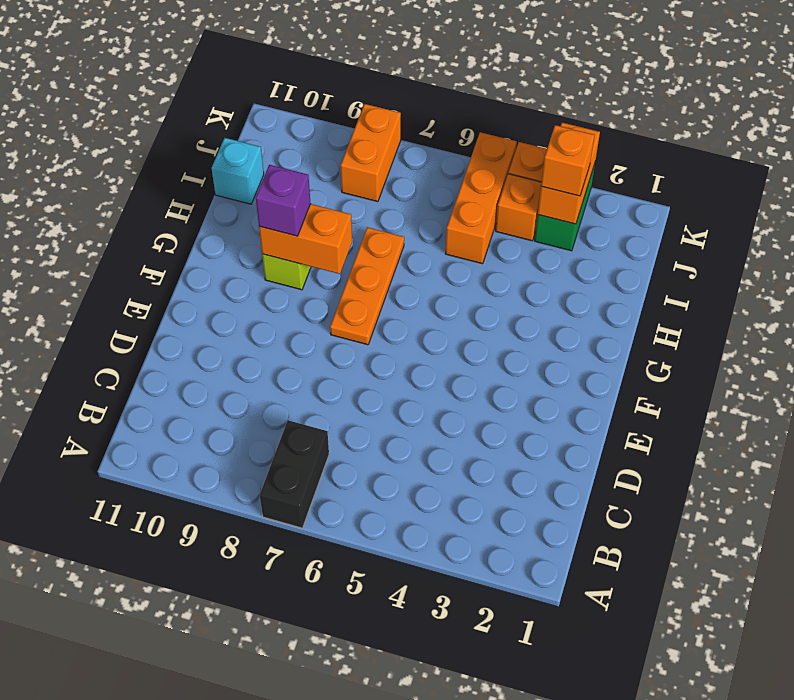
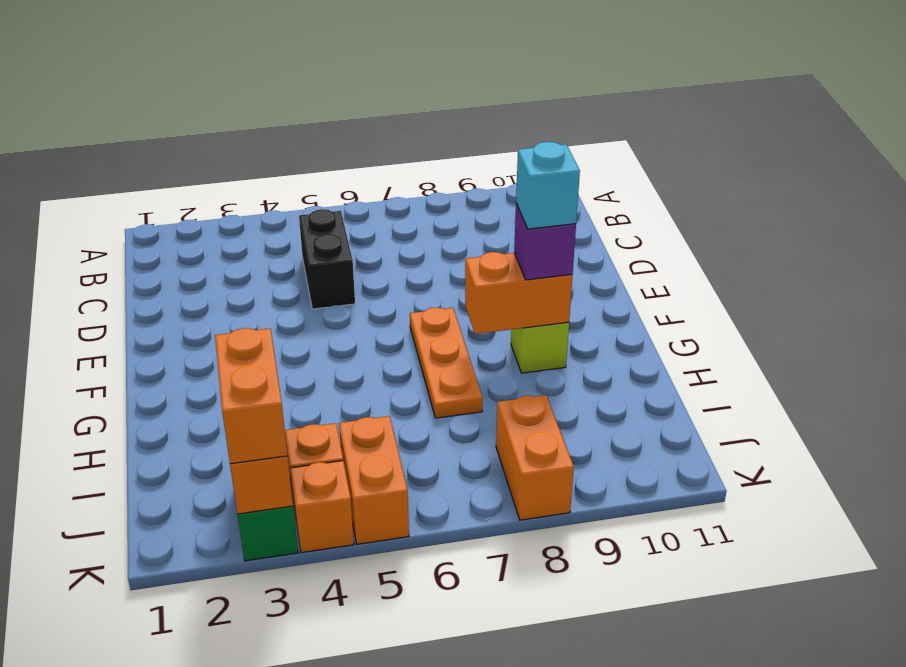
black brick A7:B7 level 1 -> black brick C5:D5 level 1
orange brick I5:K5 level 1 -> orange brick J5:K5 level 1
cyan brick I11 level 1 -> cyan brick G9 level 4
orange brick J3 level 3 -> orange brick J3:K3 level 3

